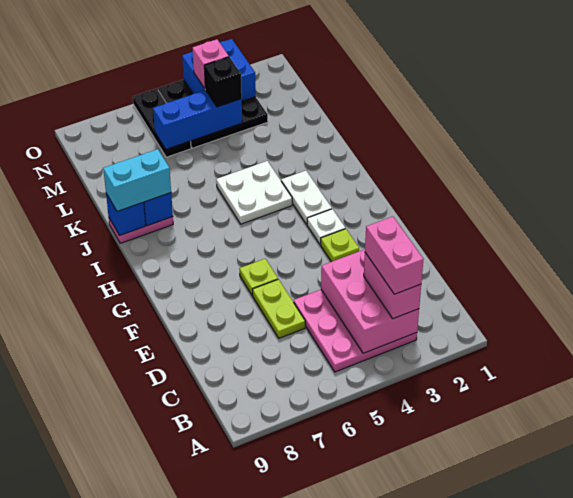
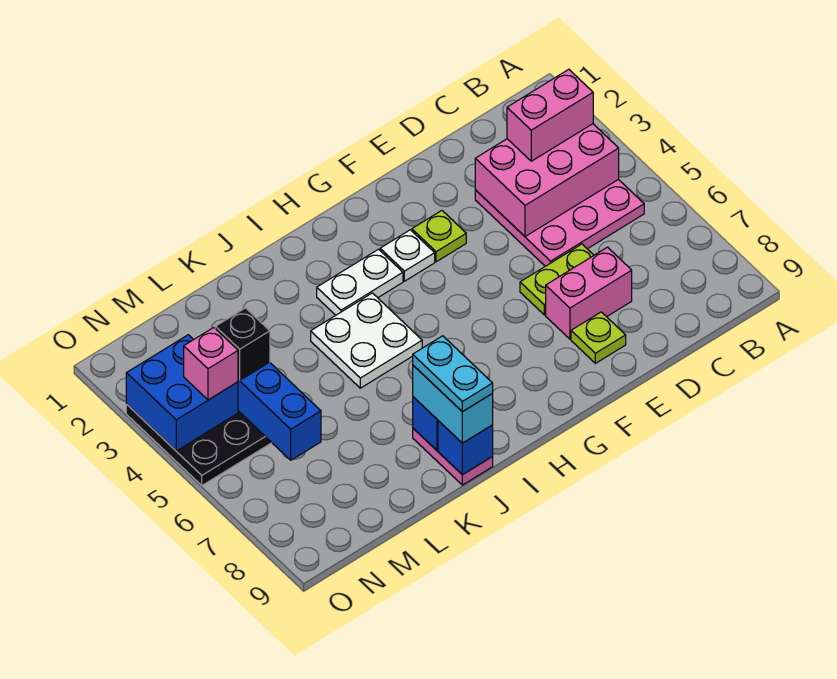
pink brick B3:C3 level 4 -> pink brick D7:E7 level 1
lime plate F6 level 1 -> lime plate E8 level 1
none -> cyan plate J8:J9 level 4
black plate M6:O6 level 1 -> none

